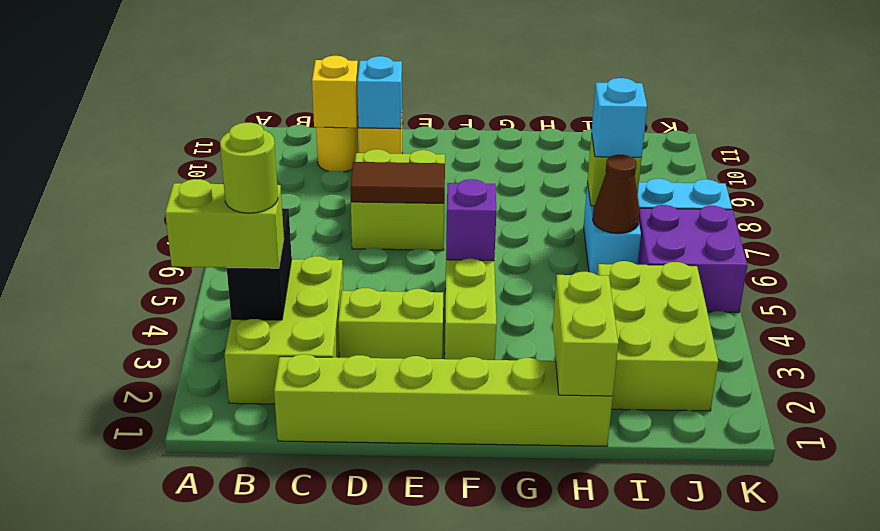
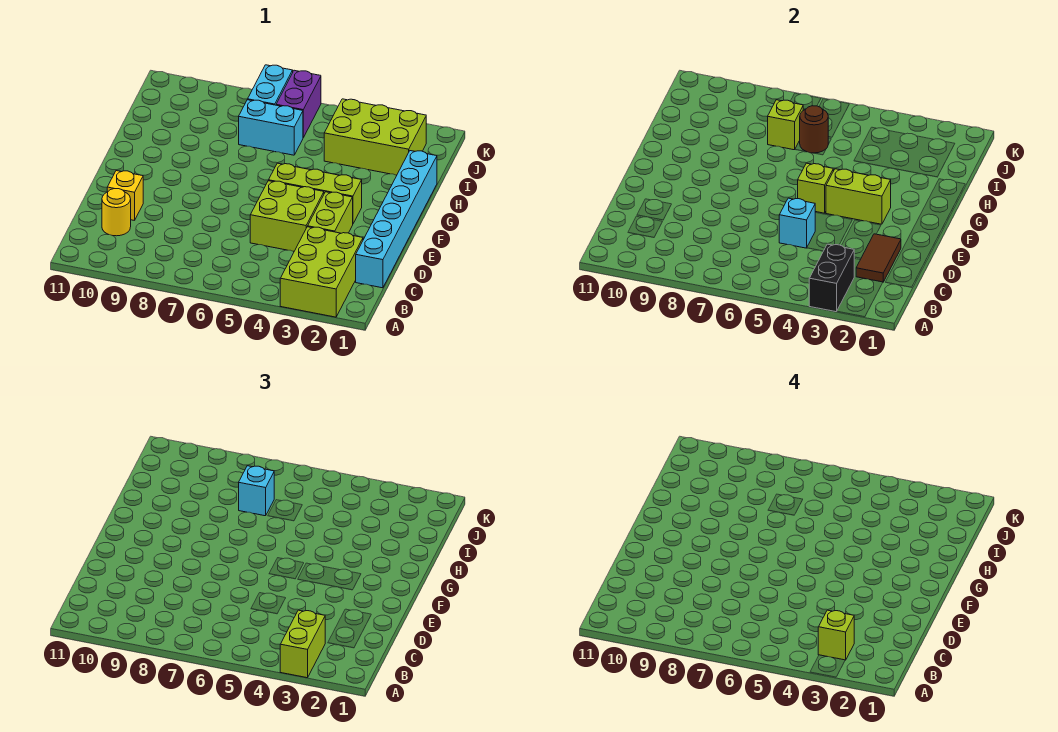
lime brick B2:C4 level 1 -> lime brick A2:C3 level 1
black brick B3:B4 level 2 -> black brick A3:B3 level 2
lime round brick B3 level 4 -> lime brick B3 level 4
lime brick C1:H1 level 1 -> cyan brick C1:H1 level 1
yellow brick C10 level 2 -> none
lime brick D7:E8 level 1 -> lime brick D4:E5 level 1
brown tile D7:E7 level 2 -> brown tile C2:D2 level 2
cyan brick D10 level 2 -> cyan brick D5 level 2
purple brick F5 level 2 -> lime brick F5 level 2
lime brick H1:H2 level 2 -> lime brick F3:F4 level 2
brown cone I6 level 2 -> brown round brick I6 level 2
purple brick J5:K6 level 1 -> purple brick J6:K6 level 1

